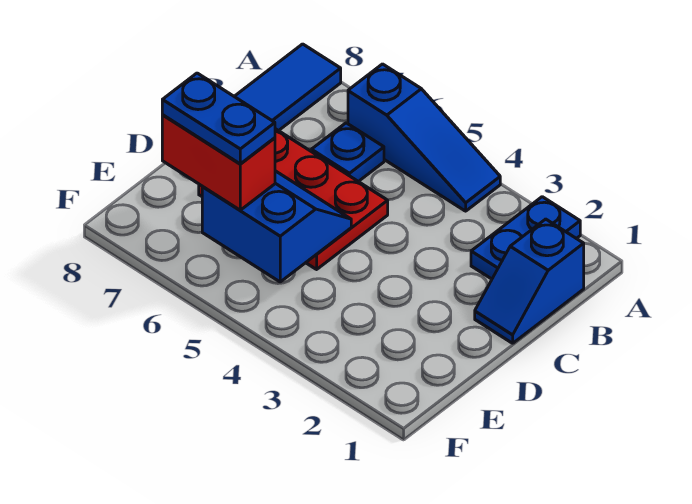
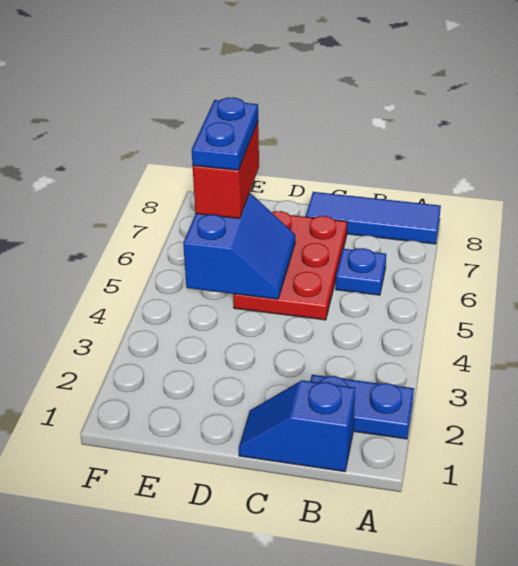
blue slope A4:A6 level 1 top 6 -> none

